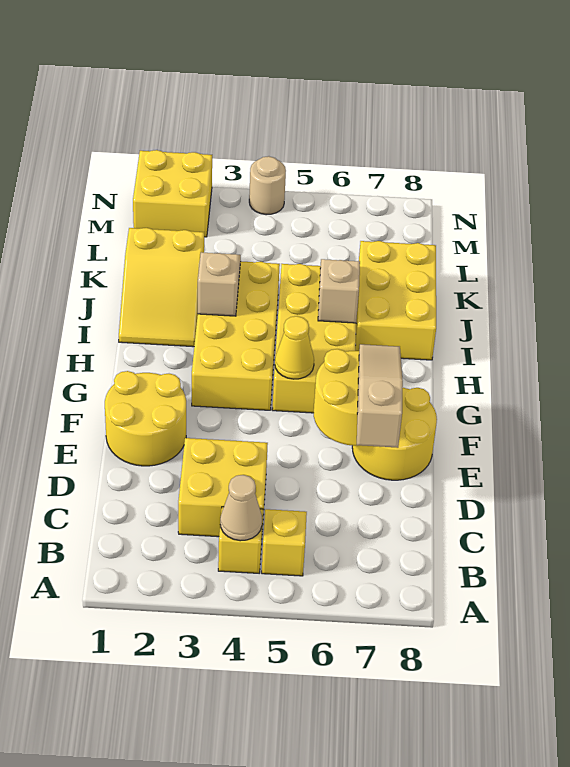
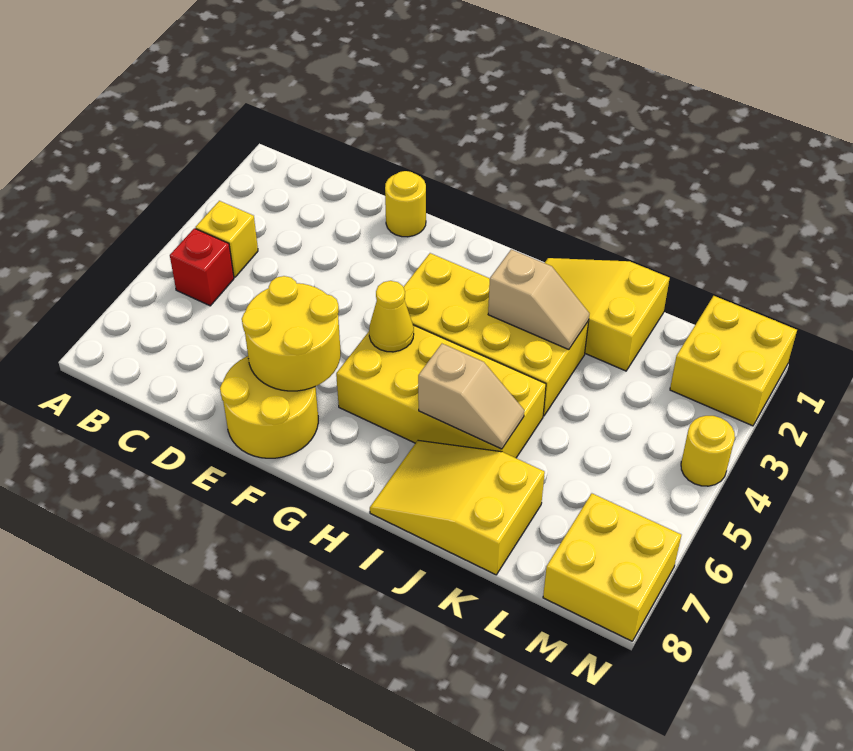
tan cone B4 level 2 -> none
yellow brick B5 level 1 -> red brick B5 level 1
yellow brick C3:D4 level 1 -> yellow brick M7:N8 level 1
tan slope D7:F7 level 3 top D -> none
yellow round brick E1:F2 level 1 -> yellow round brick E1 level 1
yellow brick I7:K8 level 1 -> yellow slope I7:K8 level 1 top K
tan round brick N4 level 1 -> yellow round brick N4 level 1

